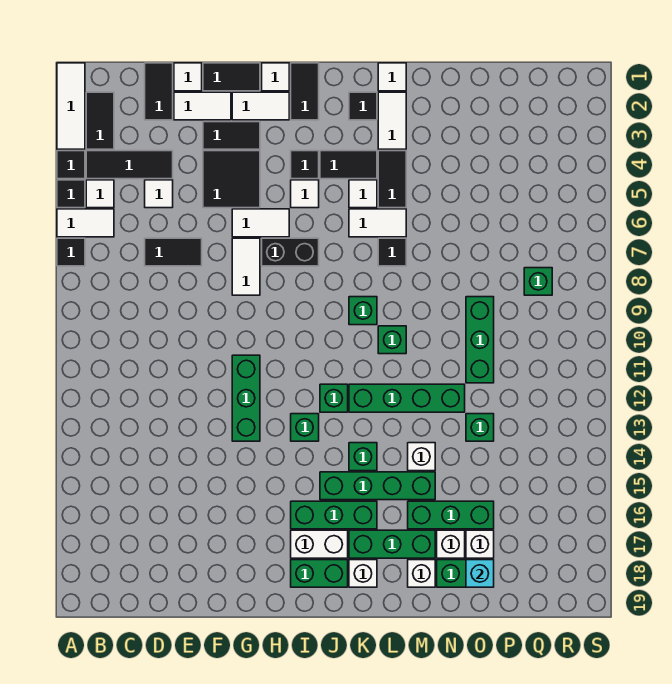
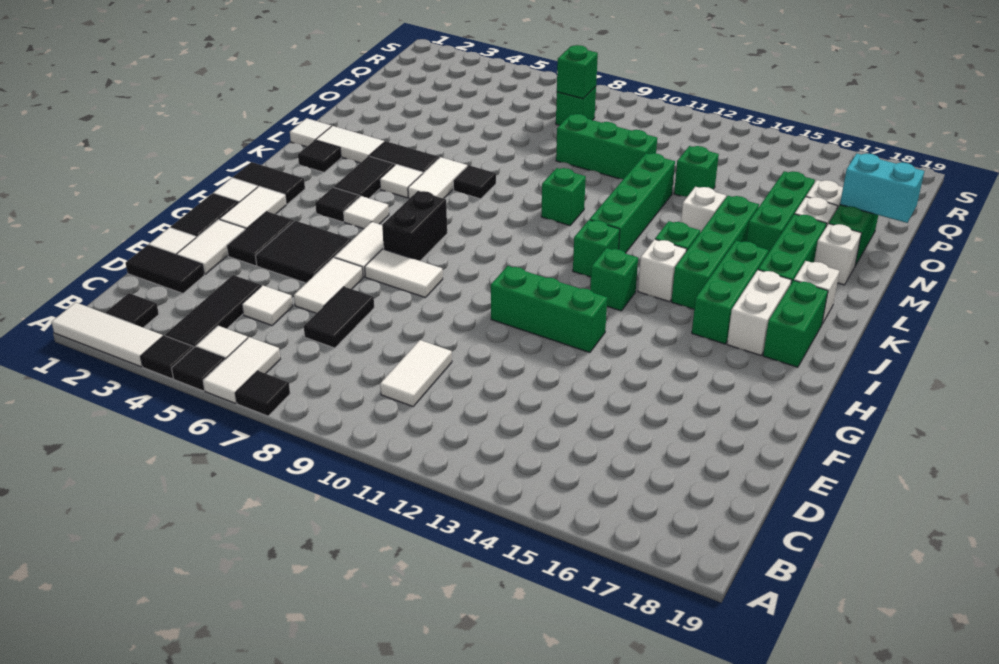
black tile B2:B3 level 1 -> black tile B2 level 1
none -> white tile C10:D10 level 1
none -> white tile E6:F6 level 1
none -> white brick J14 level 1
green brick K9 level 1 -> green brick Q8 level 2
cyan brick O18 level 2 -> cyan brick O18:O19 level 2

